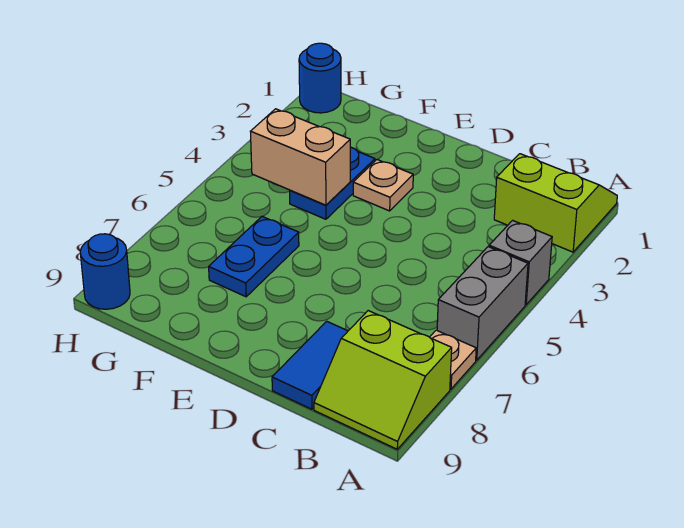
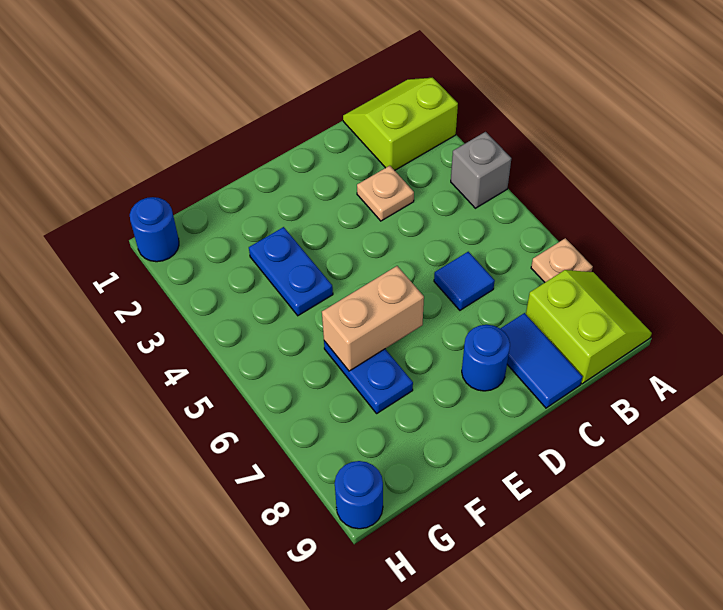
grey brick A5:A6 level 1 -> none
lime slope A8:B9 level 1 top 8 -> lime slope A8:B9 level 1 top B
none -> blue tile C6 level 1
none -> blue round brick D8 level 1
tan plate E3 level 1 -> tan plate C3 level 1
tan brick F4:G4 level 2 -> tan brick E6:F6 level 2

